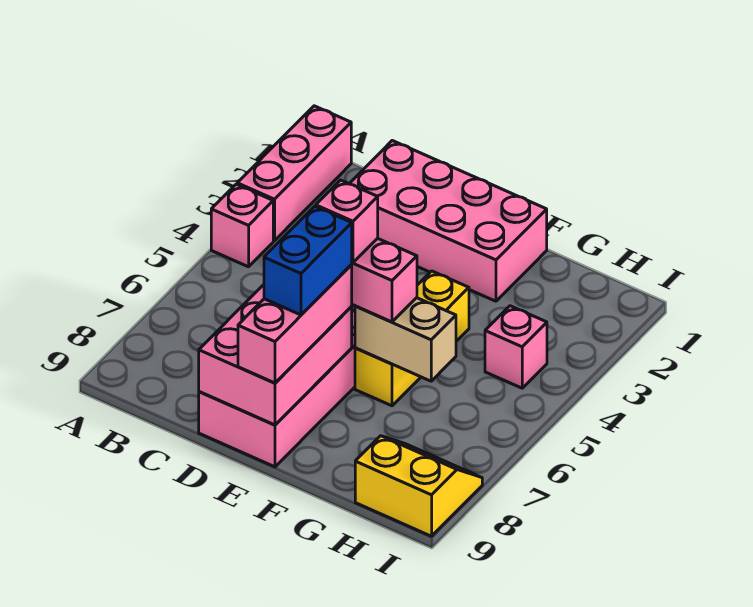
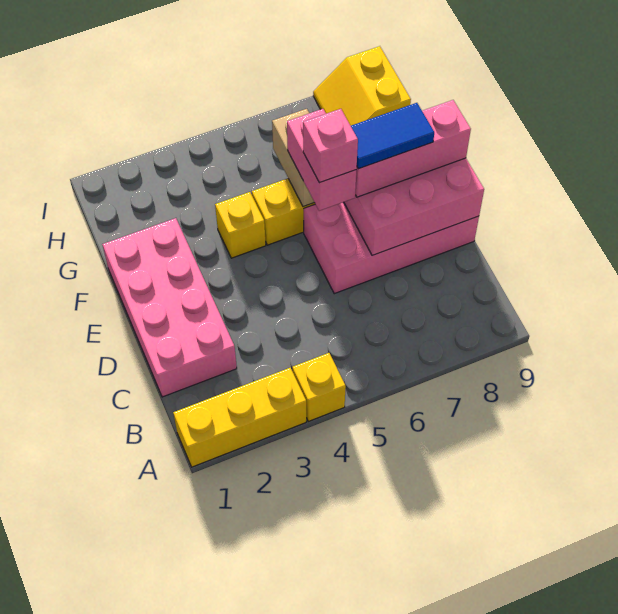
pink brick A1:A3 level 1 -> yellow brick A1:A3 level 1
pink brick A4 level 1 -> yellow brick A4 level 1
blue brick E7:E8 level 4 -> blue tile E7:E8 level 4
pink brick H4 level 1 -> none

